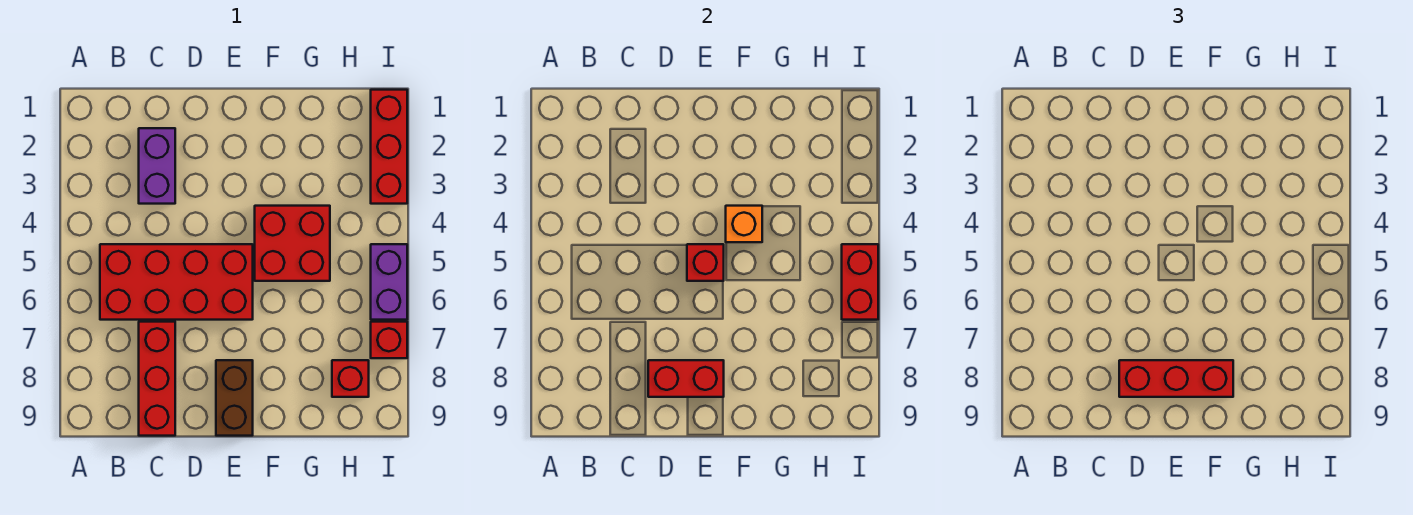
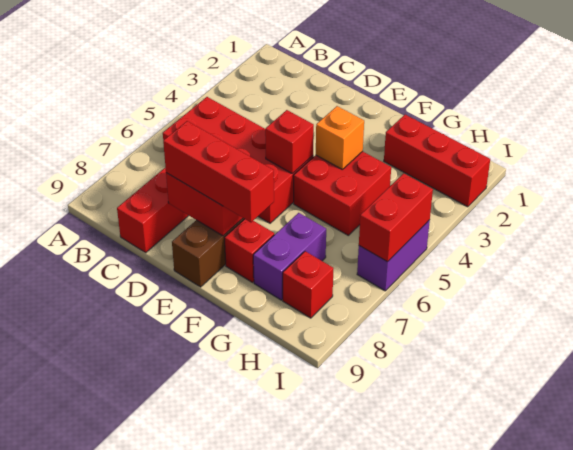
purple brick C2:C3 level 1 -> purple brick G7:G8 level 1
red brick I1:I3 level 1 -> red brick G2:I2 level 1
red brick I7 level 1 -> red brick F8 level 1

